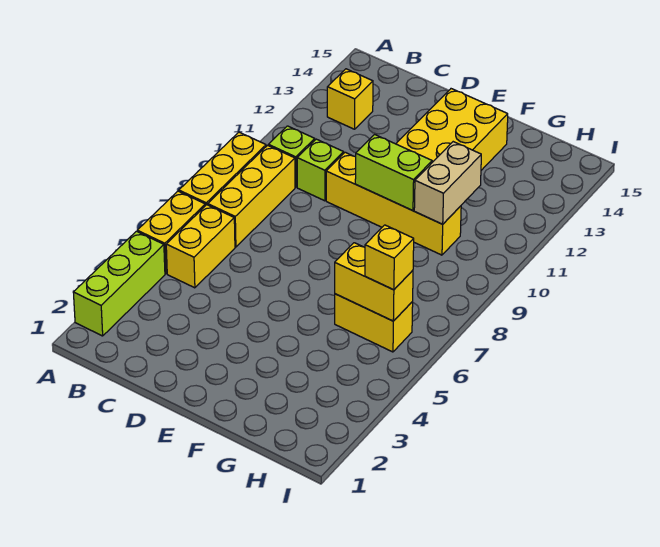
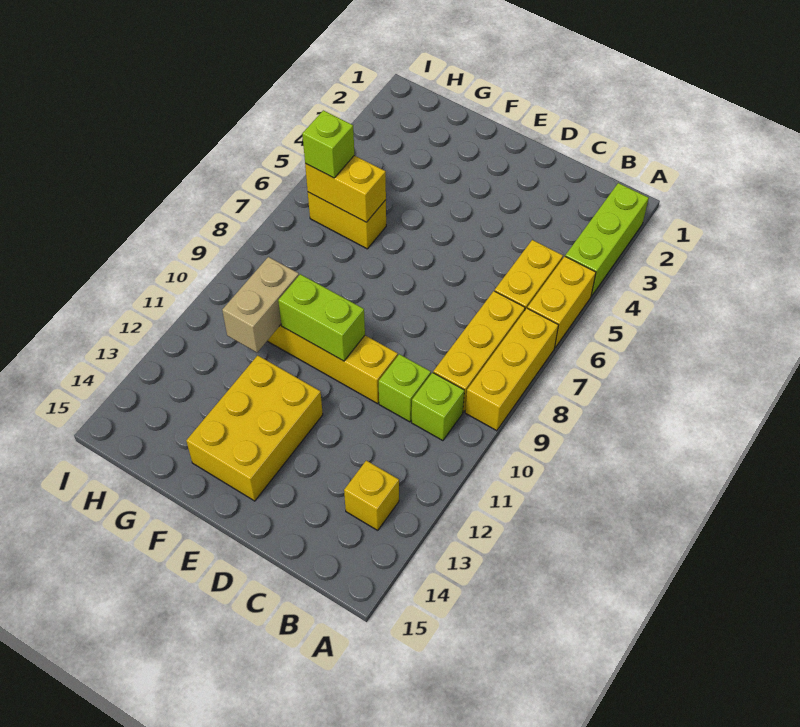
yellow brick H6 level 3 -> lime brick H6 level 3

